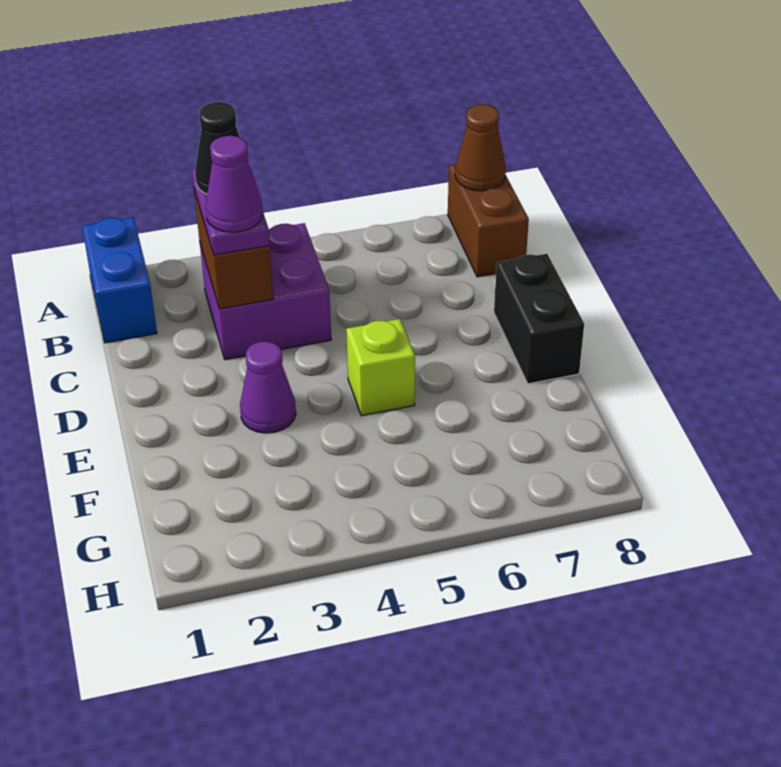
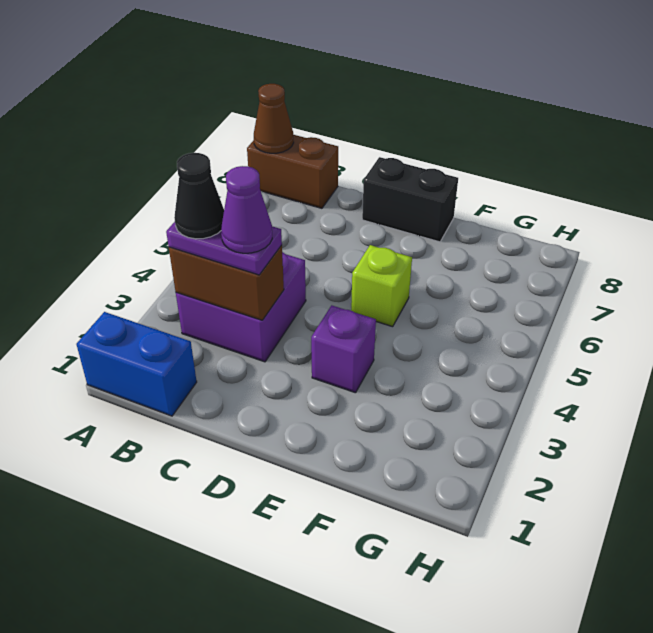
purple cone E3 level 1 -> purple brick E3 level 1

